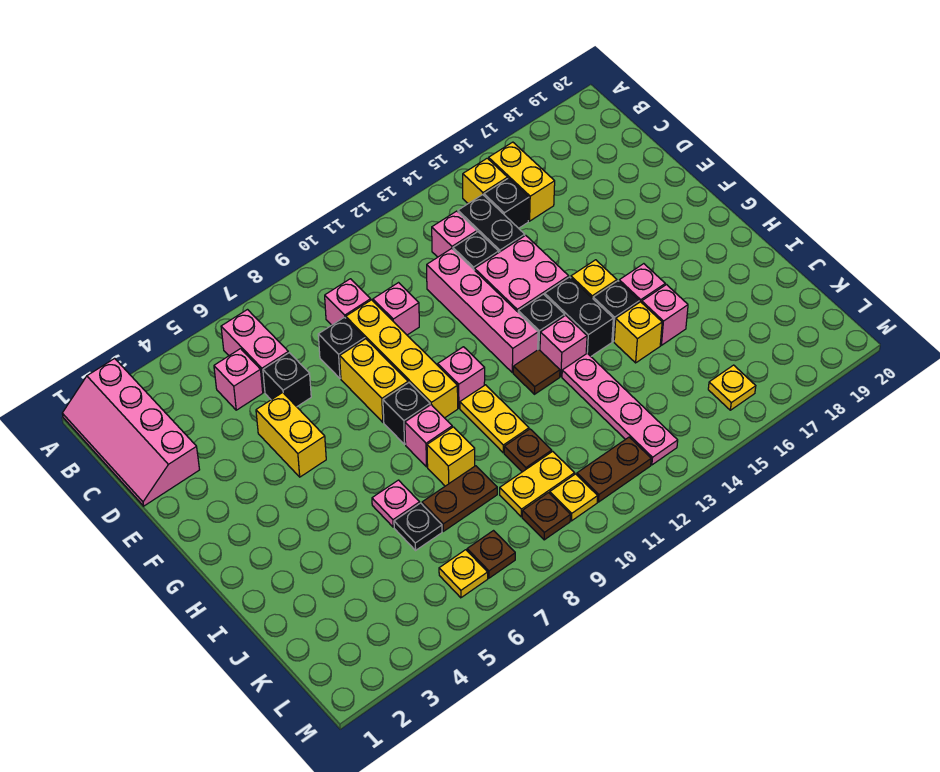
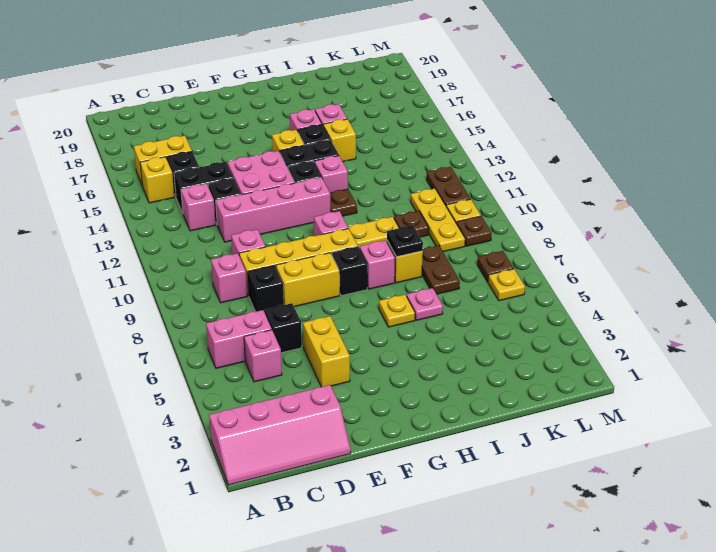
yellow brick E5:F5 level 1 -> yellow brick E4:E5 level 1
brown tile H12 level 1 -> brown plate H12 level 1
pink plate I13:L13 level 1 -> none
black plate J6 level 1 -> black plate I8 level 2
yellow plate K9:K10 level 1 -> yellow plate K9:K11 level 1
yellow plate L16 level 1 -> yellow plate H6 level 1

